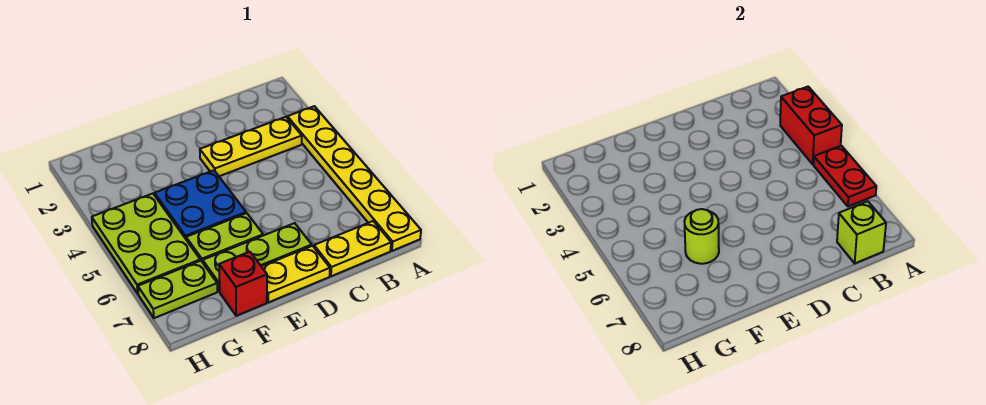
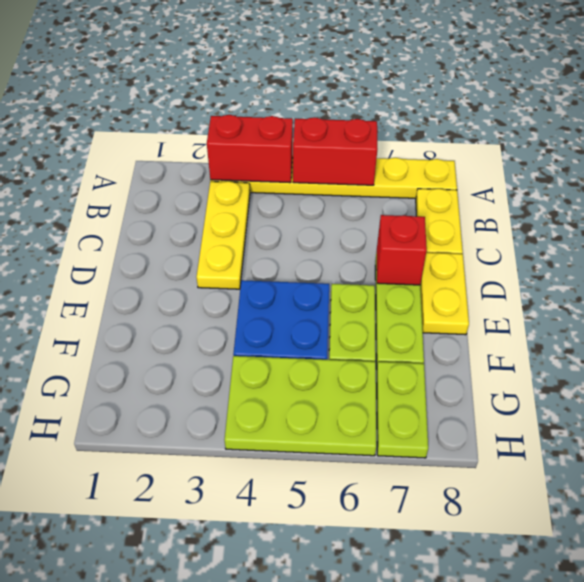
red plate A5:A6 level 2 -> red brick A5:A6 level 2
lime brick B8 level 2 -> none
lime round brick F6 level 2 -> none
red brick F8 level 1 -> red brick D7 level 2

